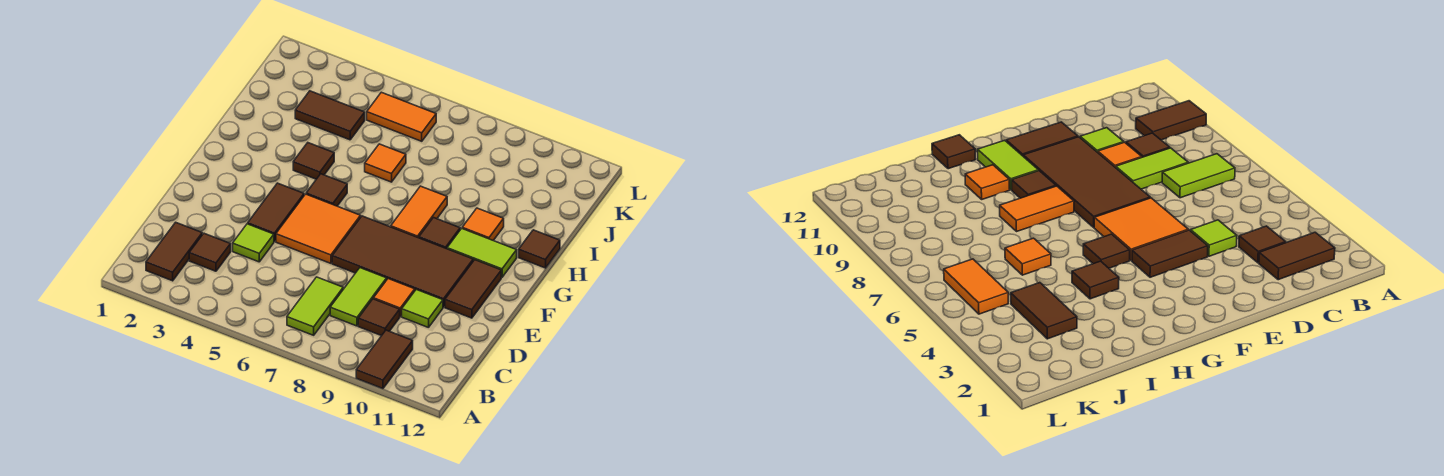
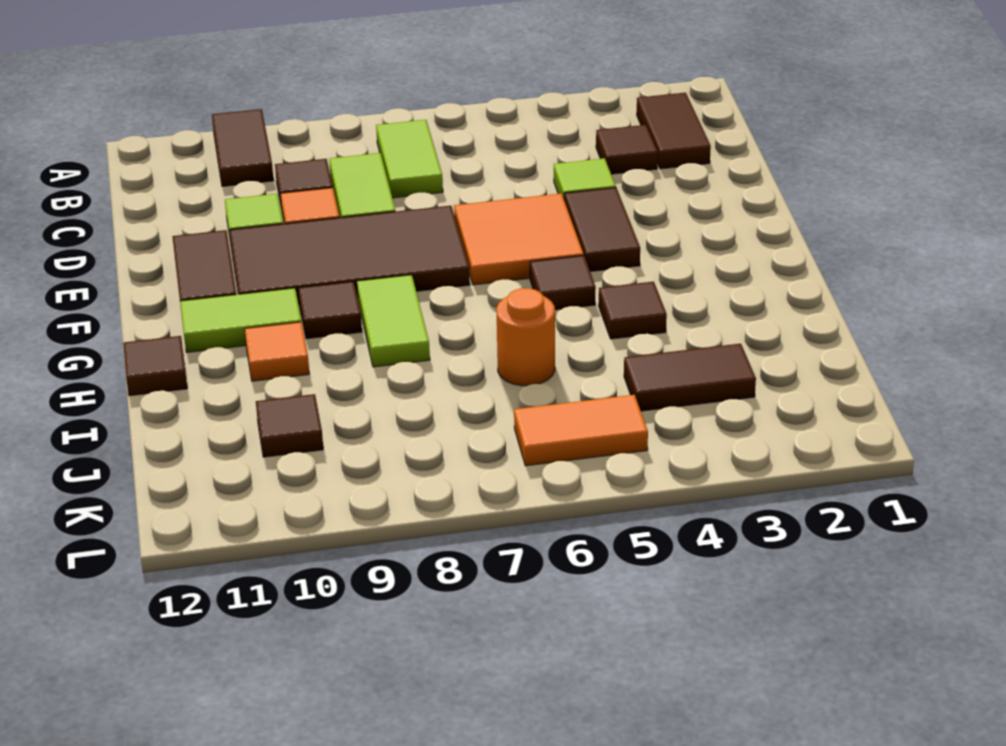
orange tile G8:H8 level 1 -> lime tile G8:H8 level 1
orange tile I6 level 1 -> orange round brick I6 level 1
none -> brown tile J10 level 1

